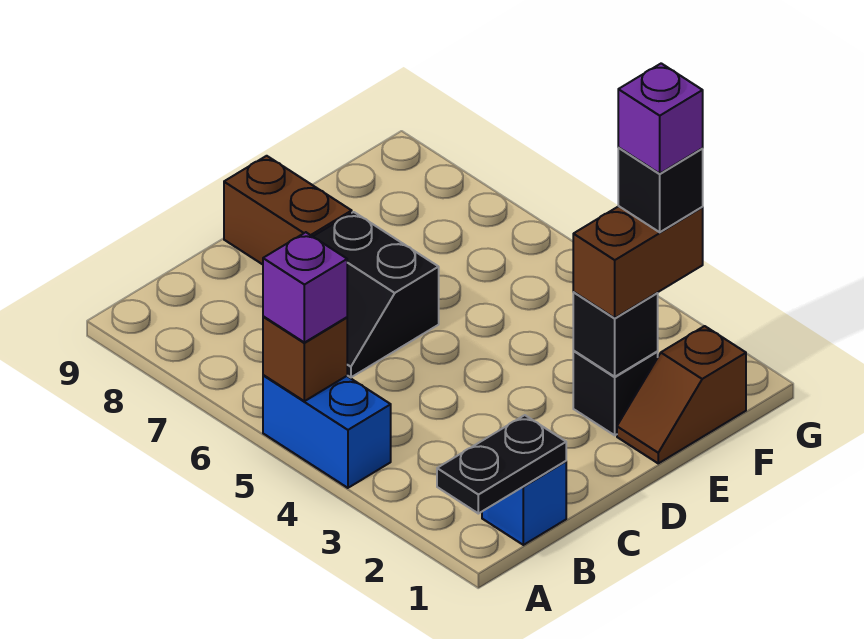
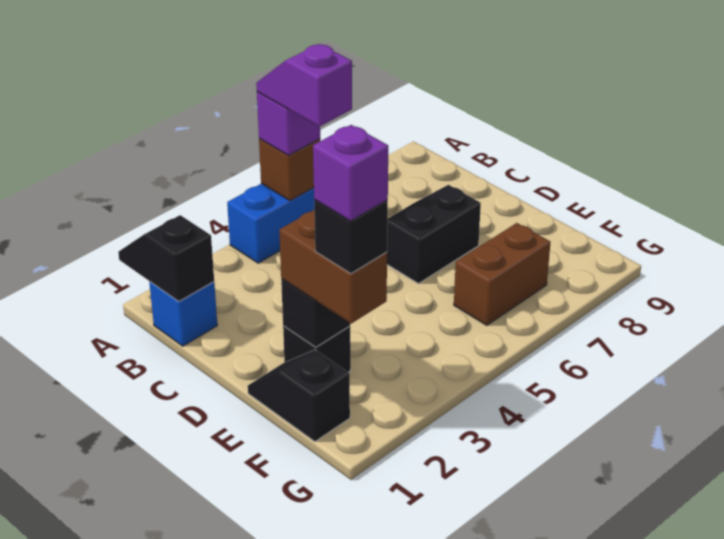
black plate A1:B1 level 2 -> black slope A1:B1 level 2 top B
none -> purple slope A5:B5 level 4 top B
brown brick D8:D9 level 1 -> brown brick F6:F7 level 1
brown slope E1:F1 level 1 top F -> black slope E1:F1 level 1 top F

